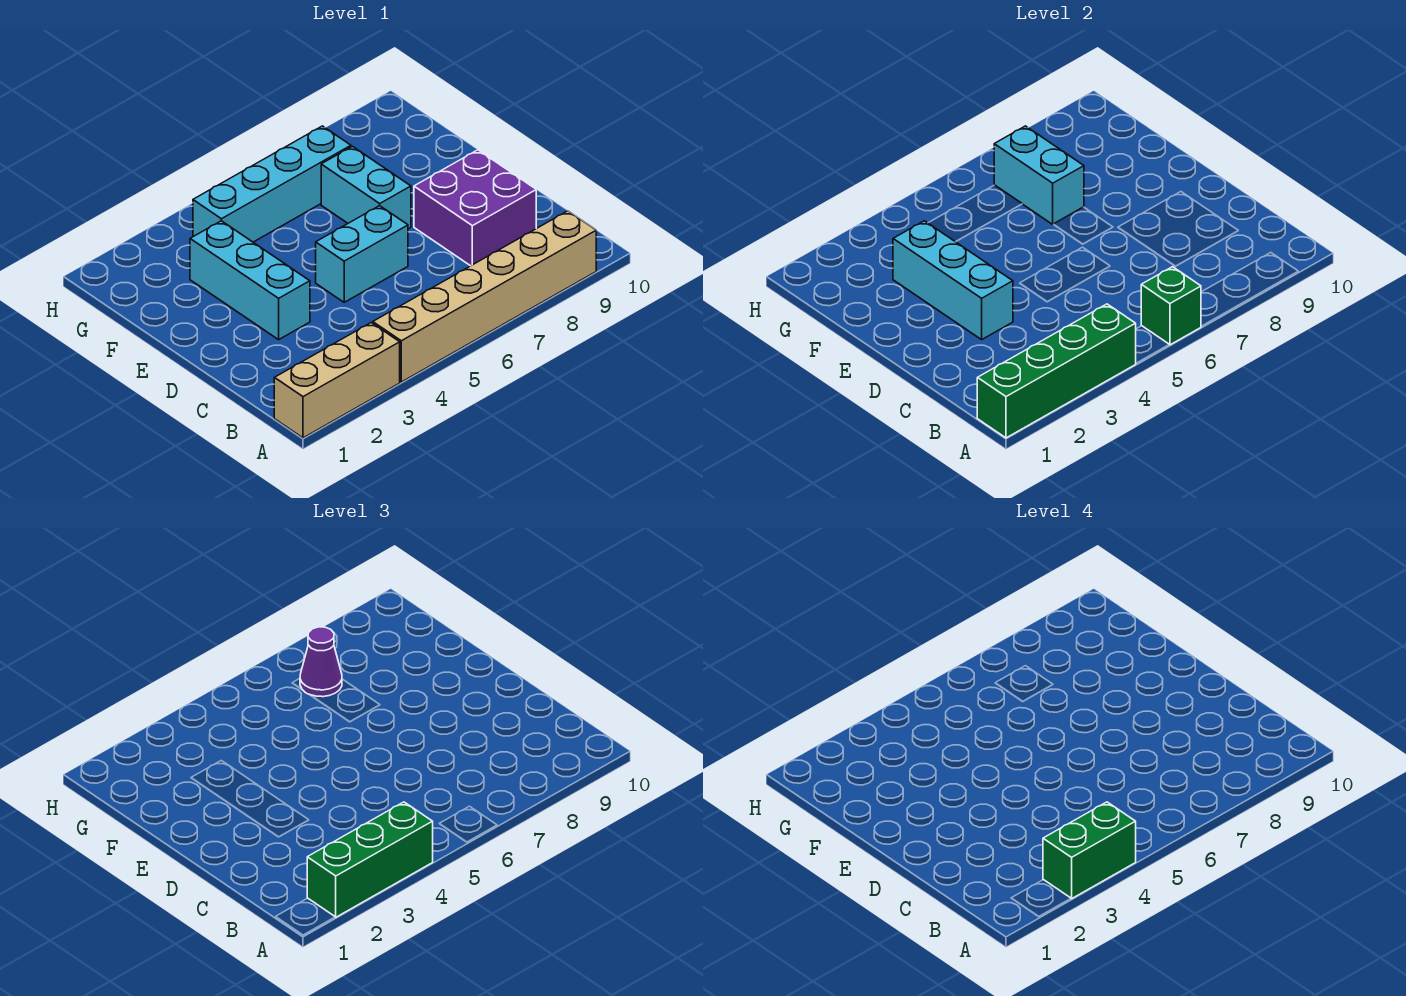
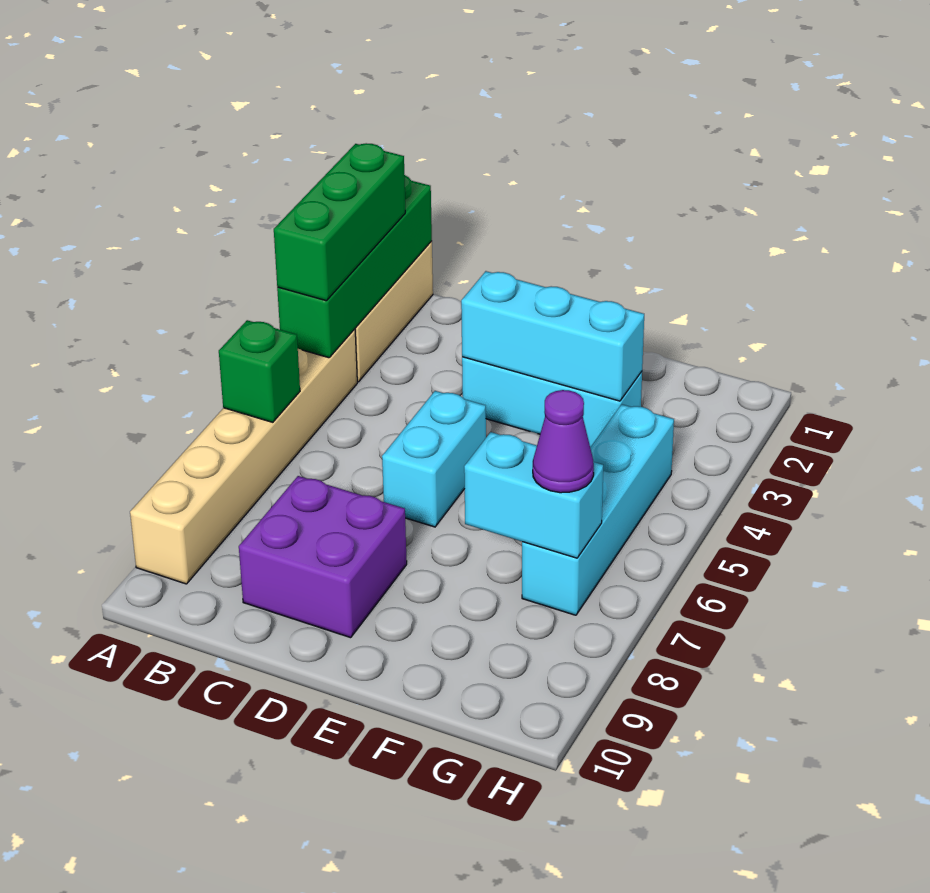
green brick A3:A4 level 4 -> none
cyan brick E7:F7 level 1 -> none

